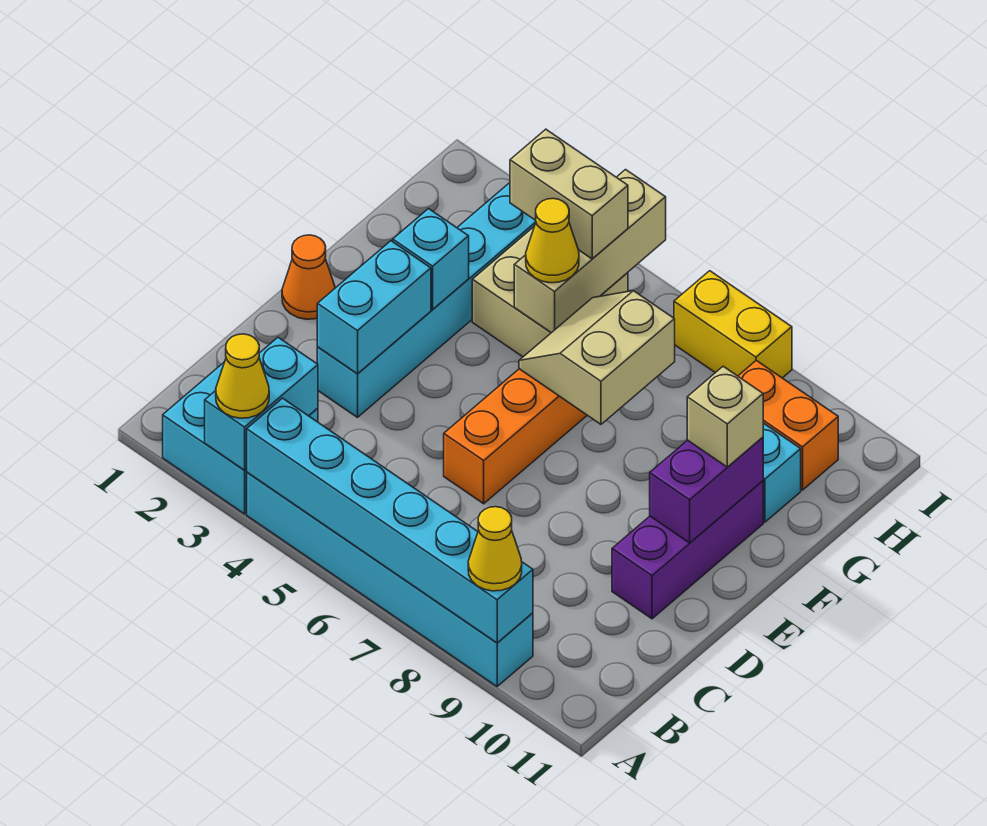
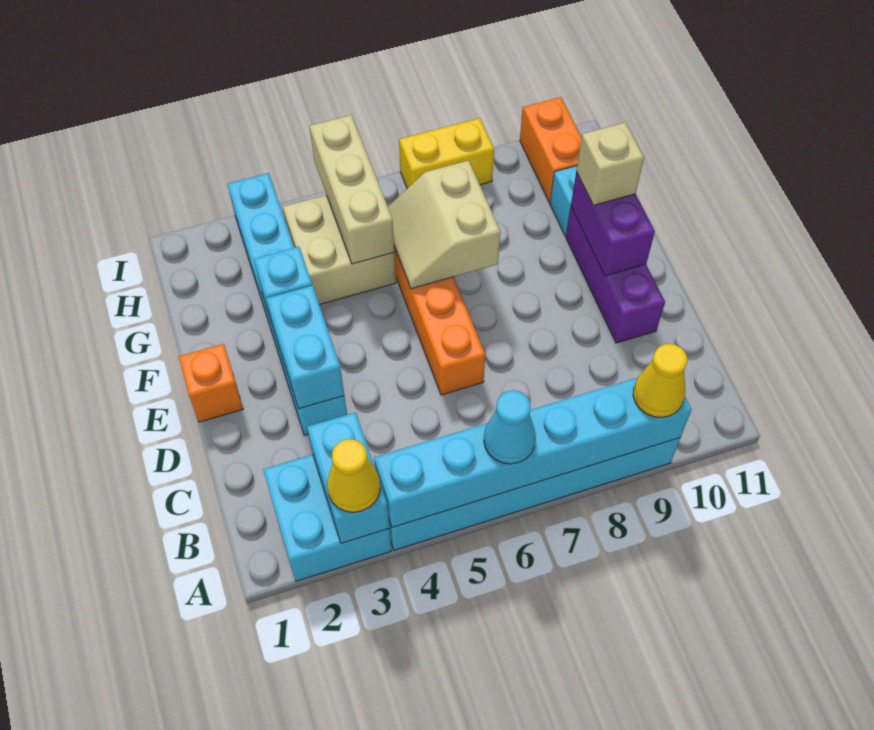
none -> cyan cone A6 level 3
orange cone E1 level 1 -> orange brick E1 level 1
yellow cone G5 level 3 -> none
tan brick H4:H5 level 3 -> none
orange brick H9:H10 level 1 -> orange brick H10:I10 level 1

